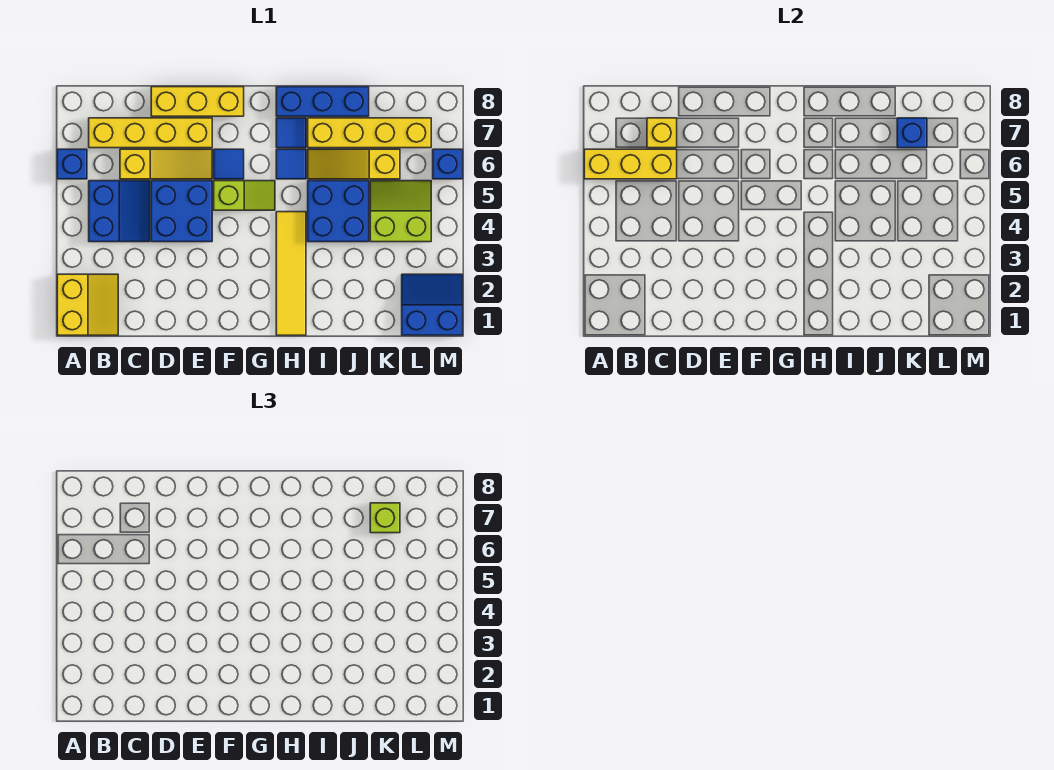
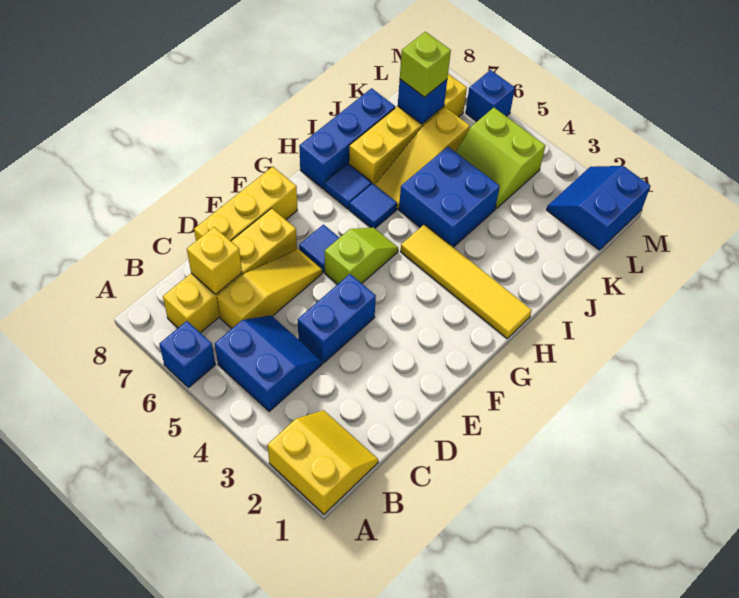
yellow brick A6:C6 level 2 -> none
blue brick D4:E5 level 1 -> blue brick D4:E4 level 1
lime slope K4:L5 level 1 top 4 -> lime slope K4:L5 level 1 top L

